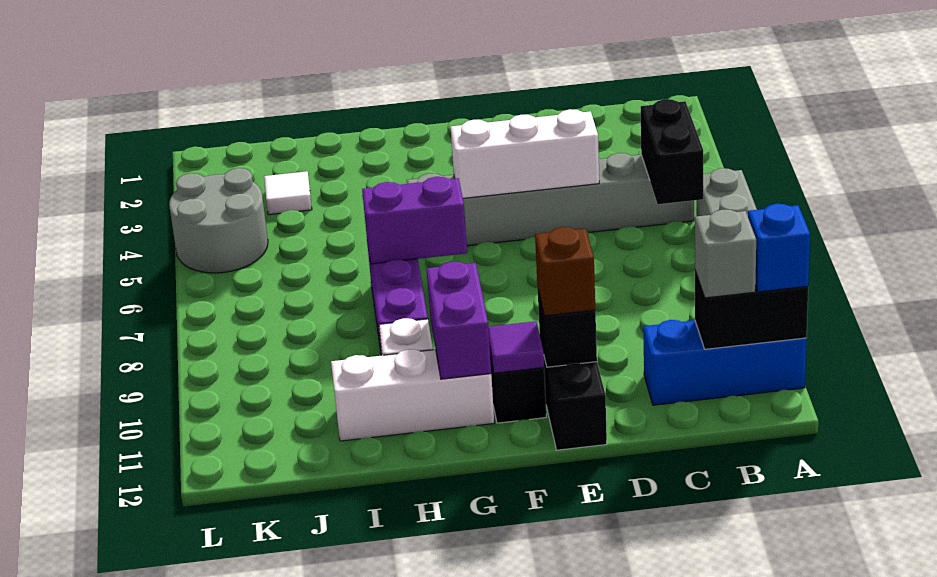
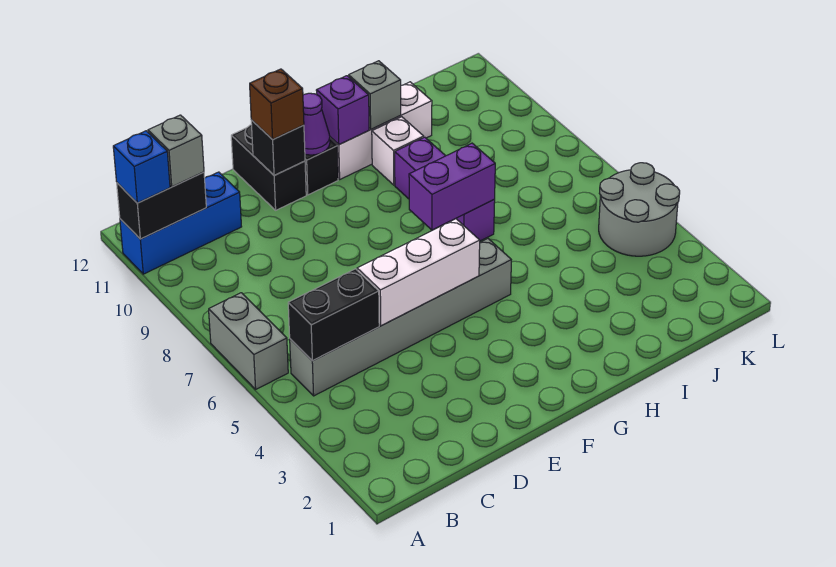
black brick B5:B6 level 2 -> black brick B5:C5 level 2
purple tile F11 level 2 -> purple cone F11 level 2
purple brick G10:G11 level 2 -> purple brick G11 level 2
none -> grey brick H11 level 2
white tile J3 level 1 -> none

